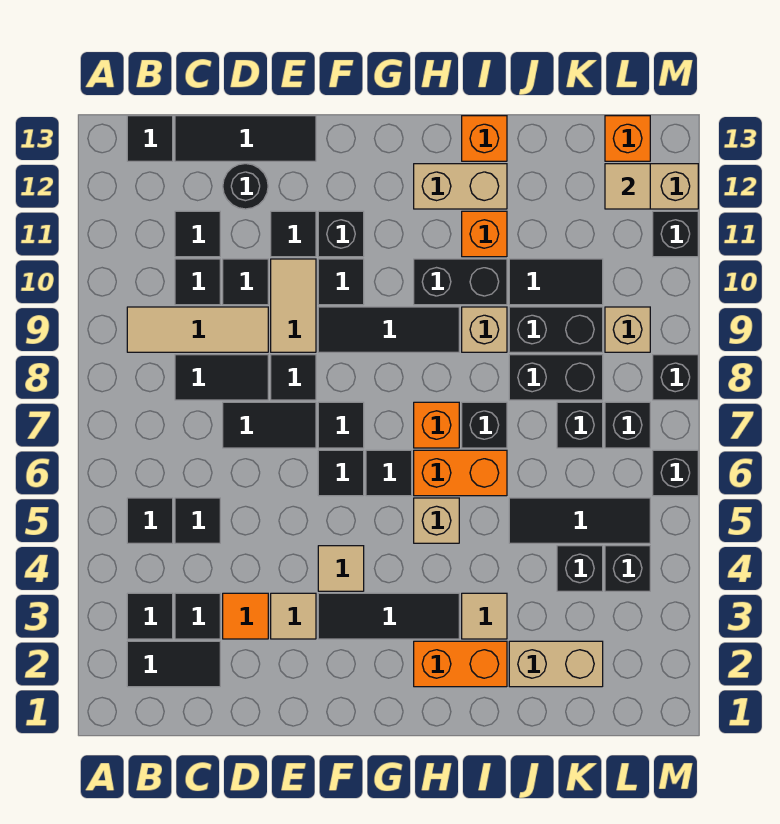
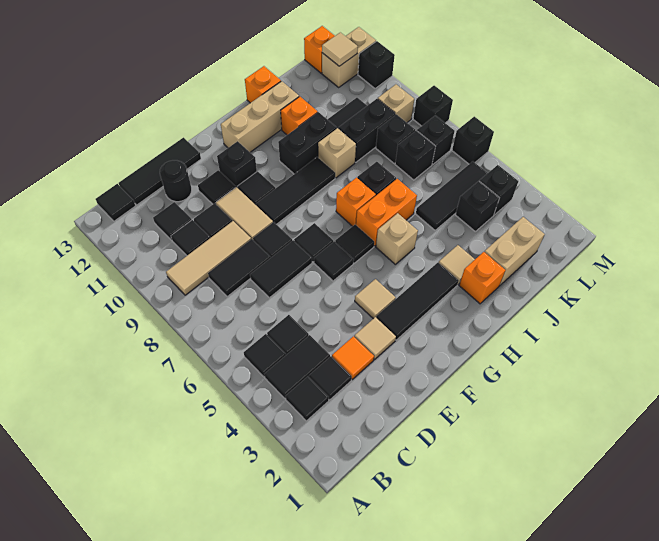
black tile B2:C2 level 1 -> black tile B4:C4 level 1
orange brick H2:I2 level 1 -> orange brick I2 level 1
tan brick H12:I12 level 1 -> tan brick G12:I12 level 1
black brick J8:K8 level 1 -> black brick K8 level 1

